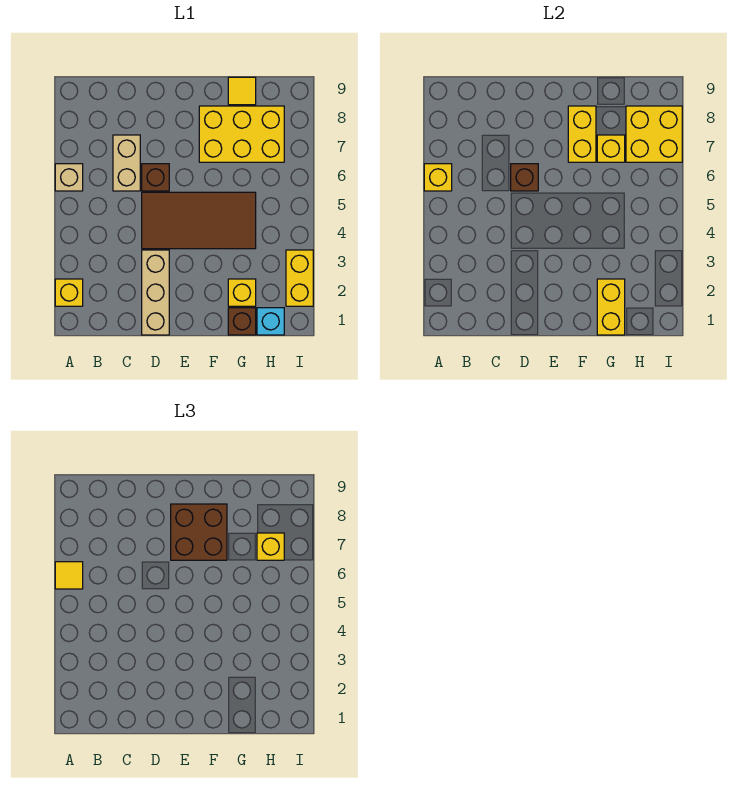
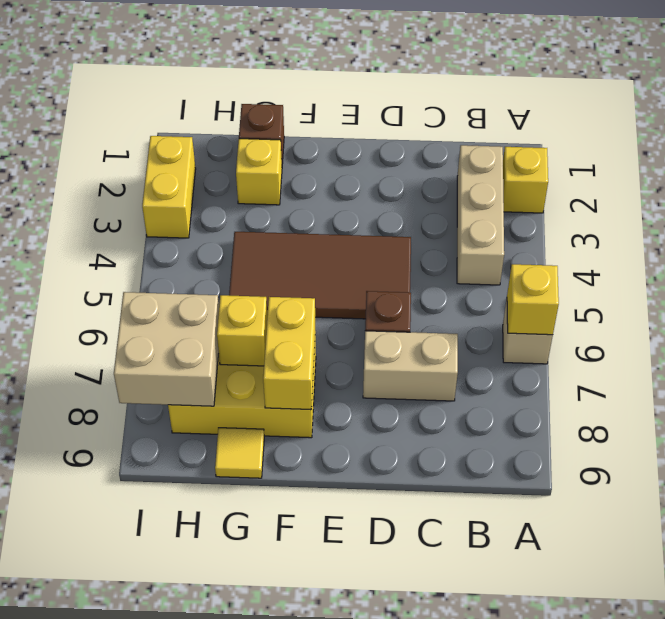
yellow tile A6 level 3 -> none
tan brick C6:C7 level 1 -> tan brick C7:D7 level 1
tan brick D1:D3 level 1 -> tan brick B2:B4 level 1
brown brick D6 level 2 -> none
brown brick E7:F8 level 3 -> none
yellow brick G1:G2 level 2 -> none
cyan brick H1 level 1 -> none
yellow brick H7:I8 level 2 -> tan brick H7:I8 level 2
yellow brick H7 level 3 -> none

